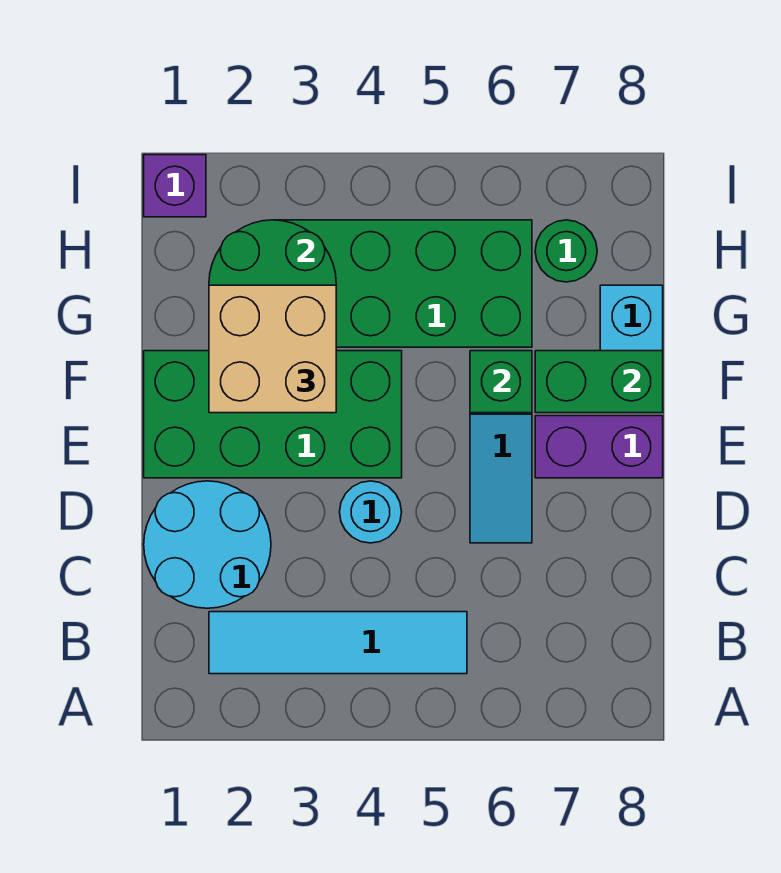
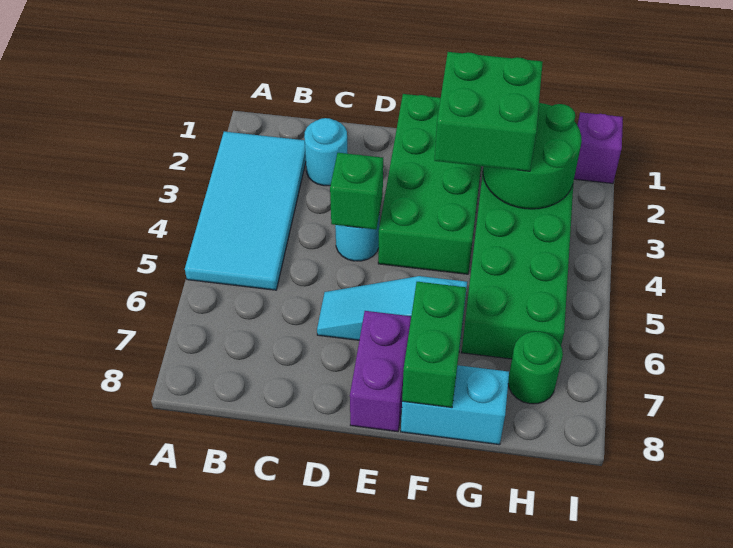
cyan tile B2:B5 level 1 -> cyan tile A2:B5 level 1
cyan round brick C1:D2 level 1 -> cyan round brick C2 level 1
tan brick F2:G3 level 3 -> green brick F2:G3 level 3
green brick F6 level 2 -> green brick D4 level 2

